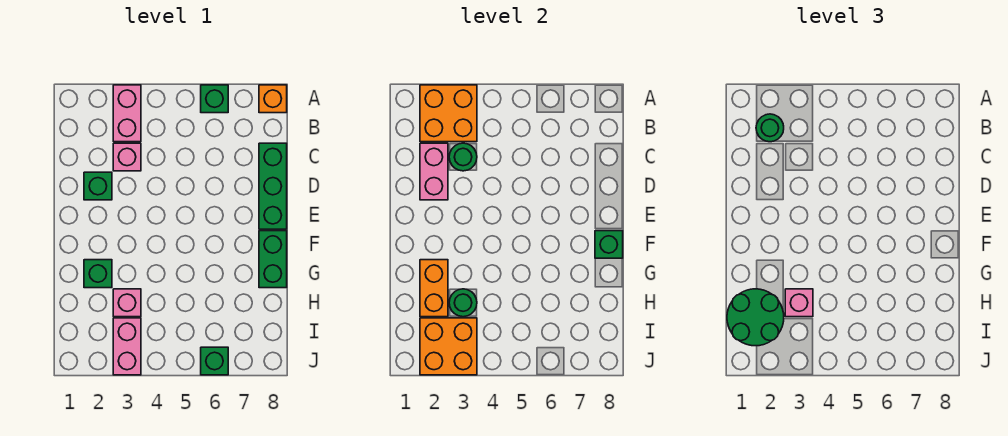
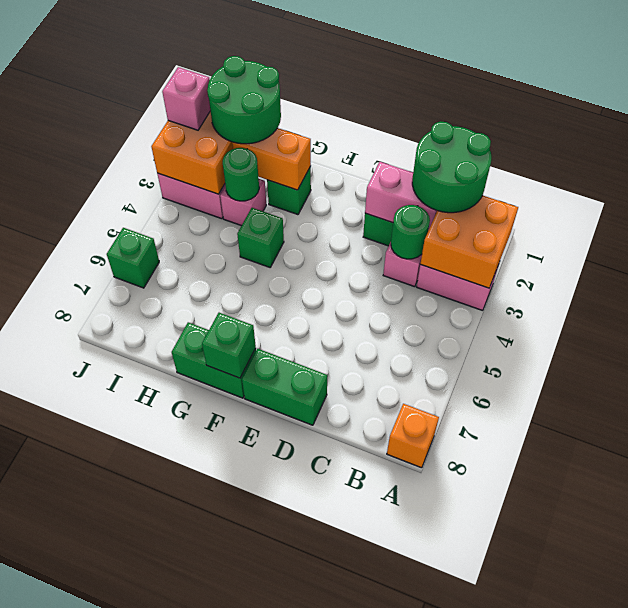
green brick A6 level 1 -> green brick G4 level 1
green round brick B2 level 3 -> green round brick B1:C2 level 3
green brick C8:E8 level 1 -> green brick D8:E8 level 1
pink brick H3 level 3 -> pink brick J2 level 3

